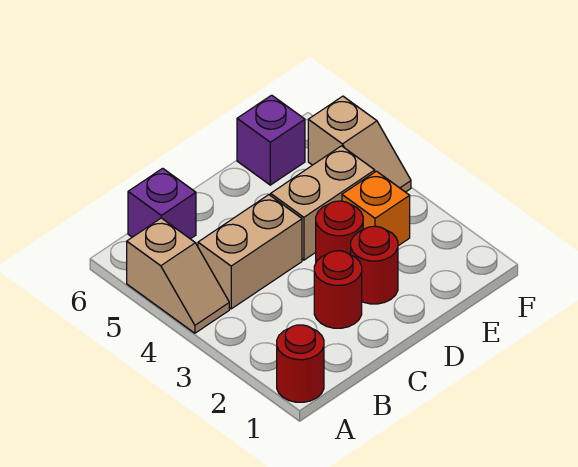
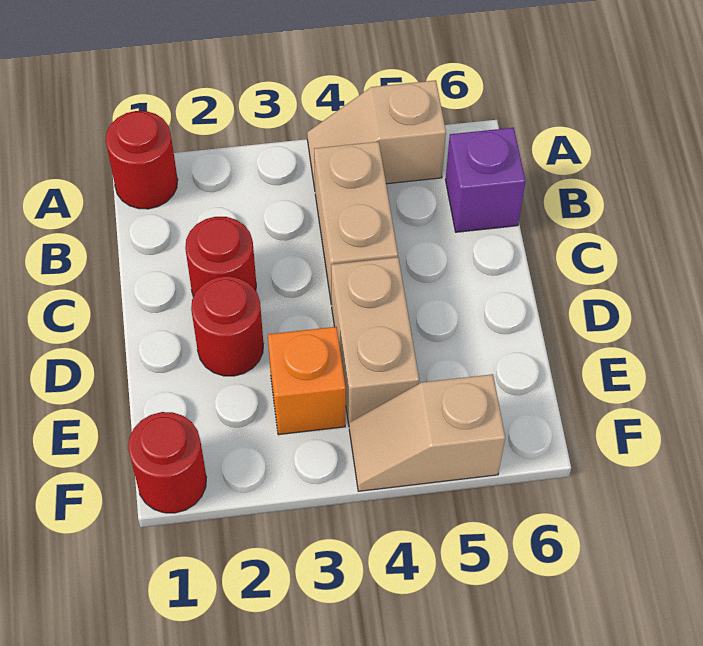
red round brick D3 level 1 -> red round brick F1 level 1
purple brick E6 level 1 -> none

